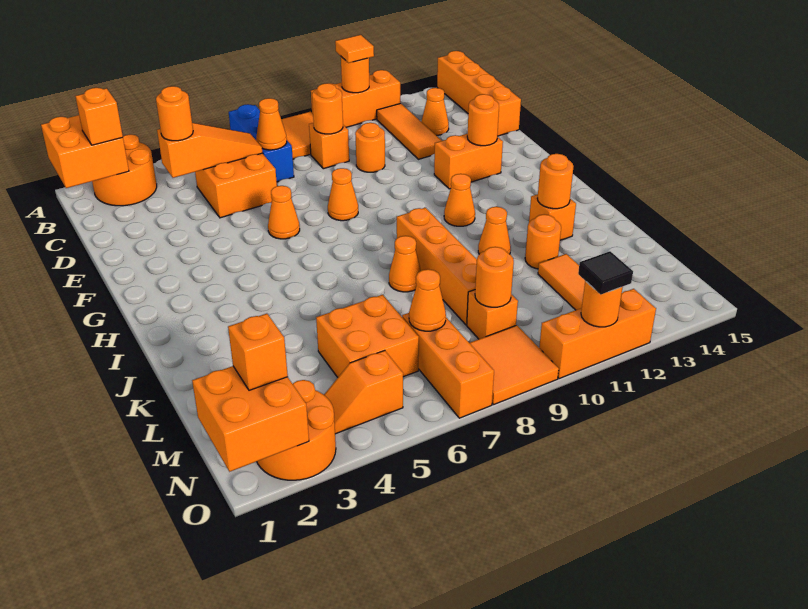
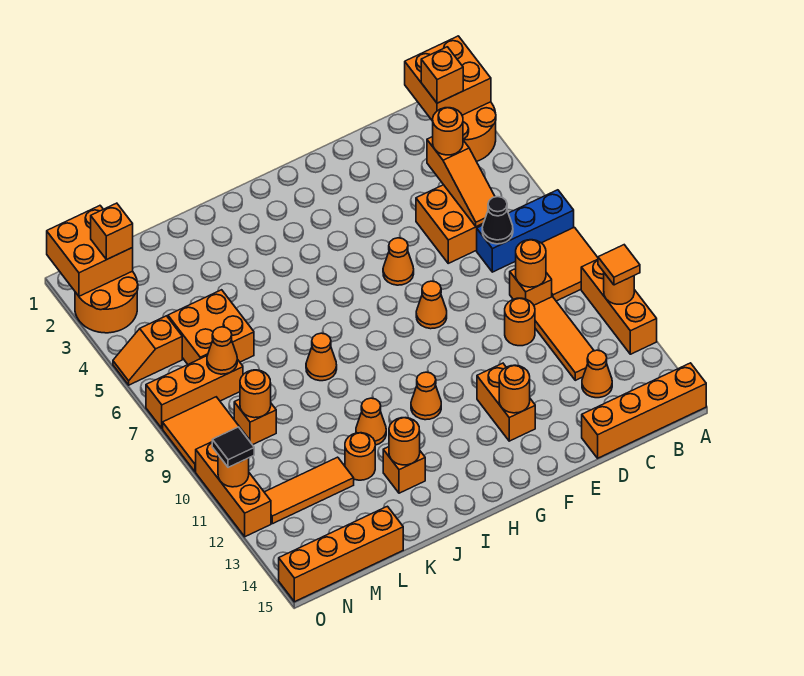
orange tile B12:D12 level 1 -> orange tile C10:C12 level 1
orange cone C7 level 2 -> black cone C7 level 2
orange brick I9:L9 level 1 -> orange brick L15:O15 level 1
orange slope N4:N5 level 1 top 5 -> orange slope N5:O5 level 1 top N

